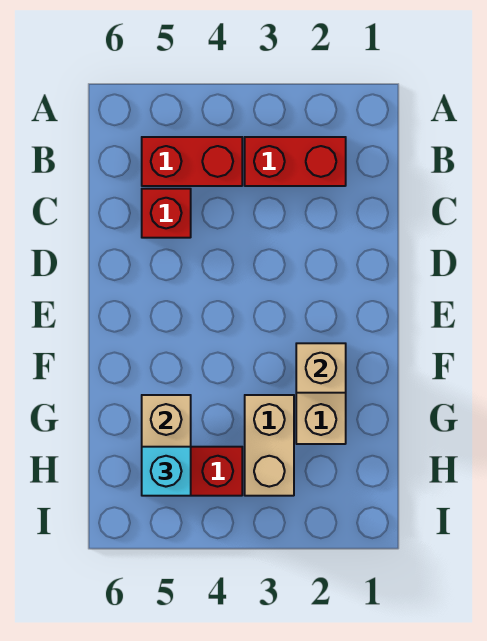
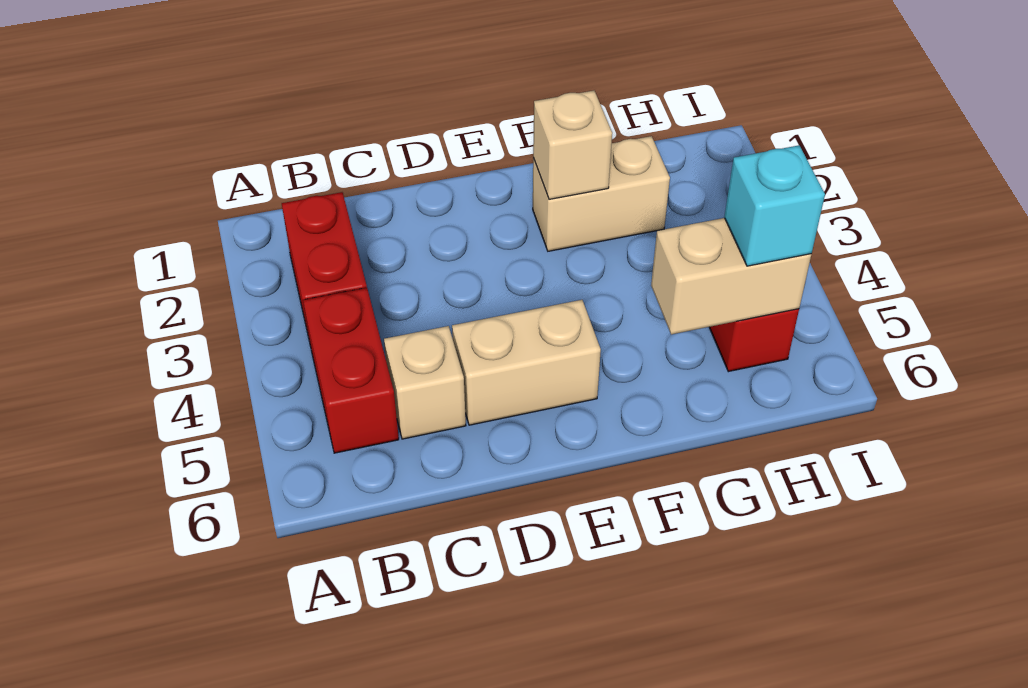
red brick C5 level 1 -> tan brick C5 level 1
tan brick G3:H3 level 1 -> tan brick D5:E5 level 1

